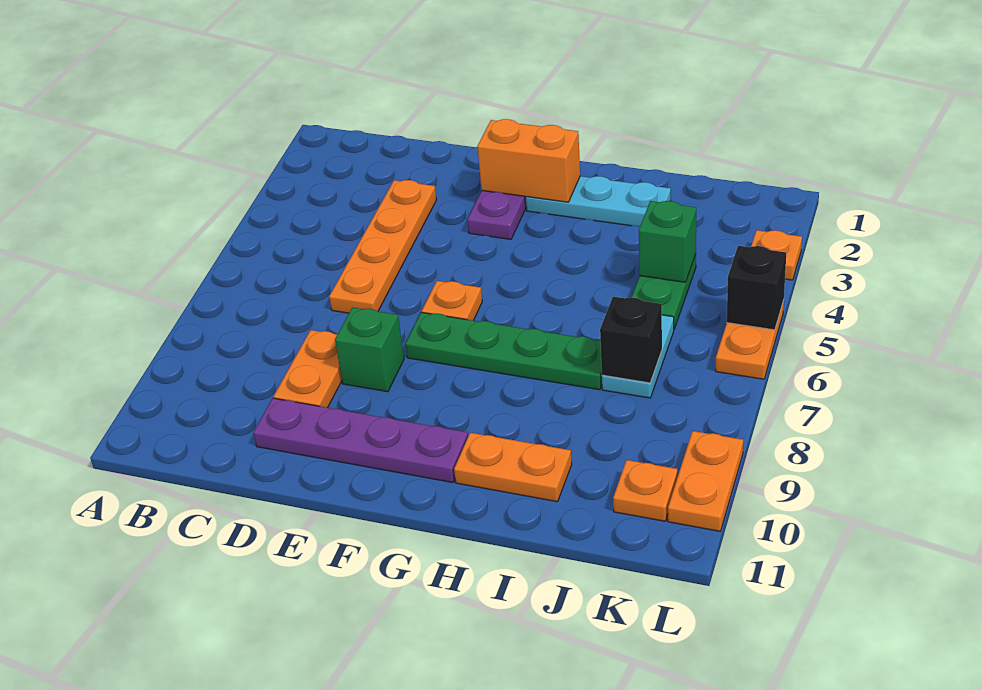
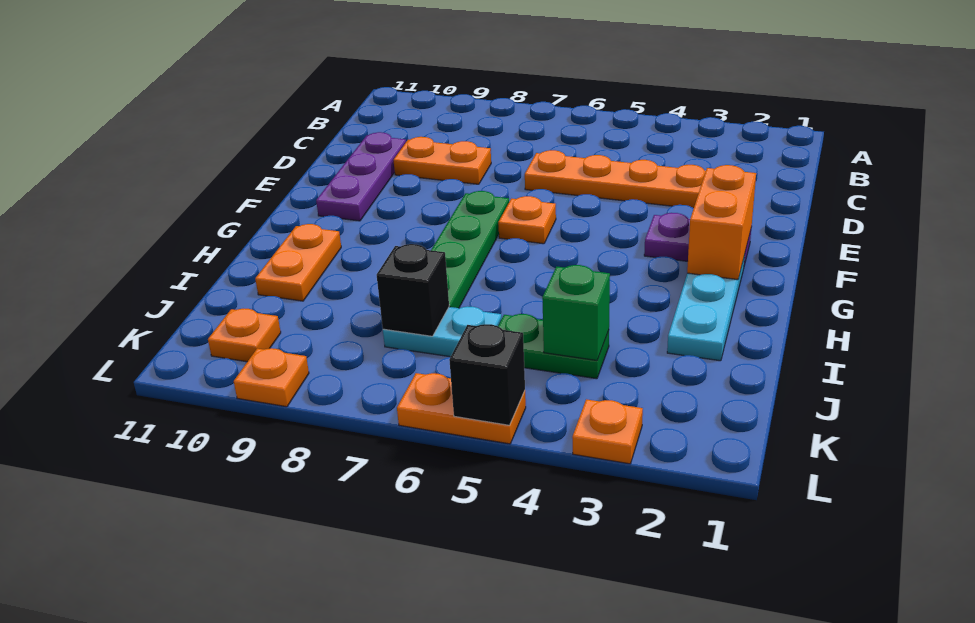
purple plate D10:G10 level 1 -> purple plate D10:F10 level 1
green brick E8 level 1 -> none
orange plate L9:L10 level 1 -> orange plate L9 level 1

